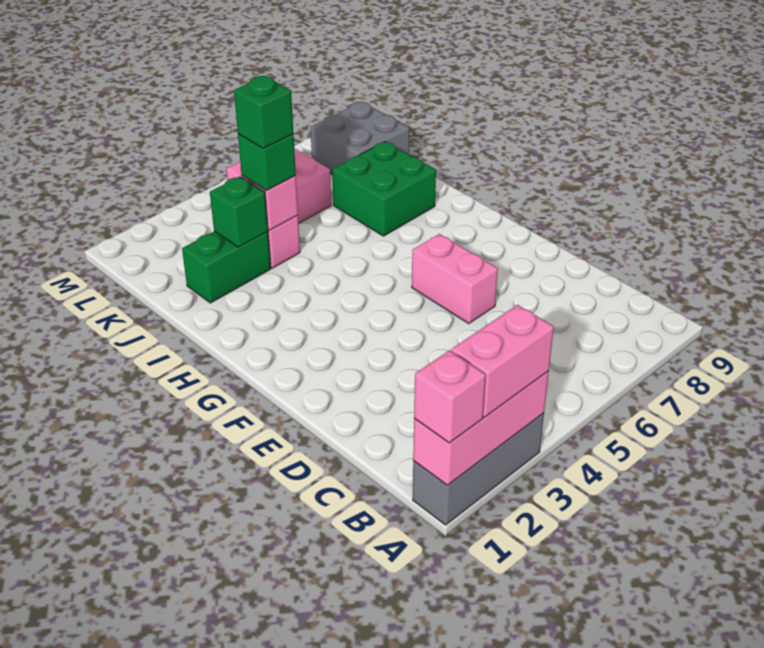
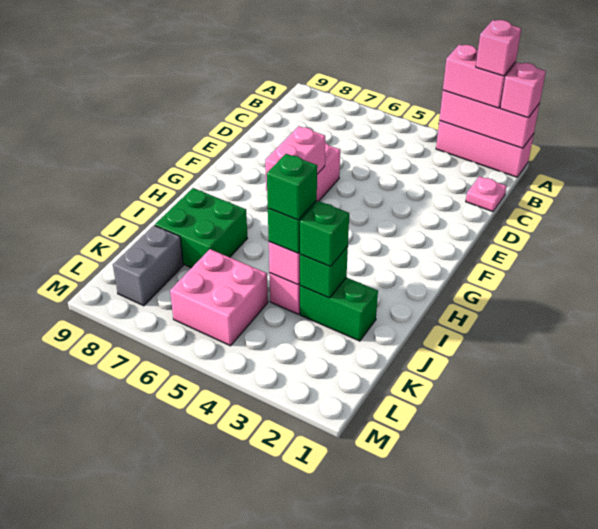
grey brick A1:A3 level 1 -> pink brick A1:A3 level 1
none -> pink brick A2 level 4
none -> pink plate C1 level 1
none -> pink brick F6:G6 level 2
none -> green brick J3 level 3
grey brick K8:L9 level 1 -> grey brick K8:L8 level 1

